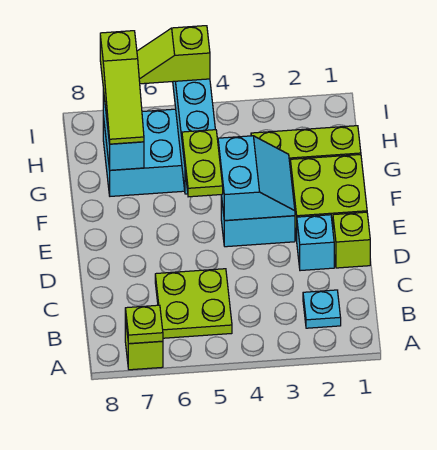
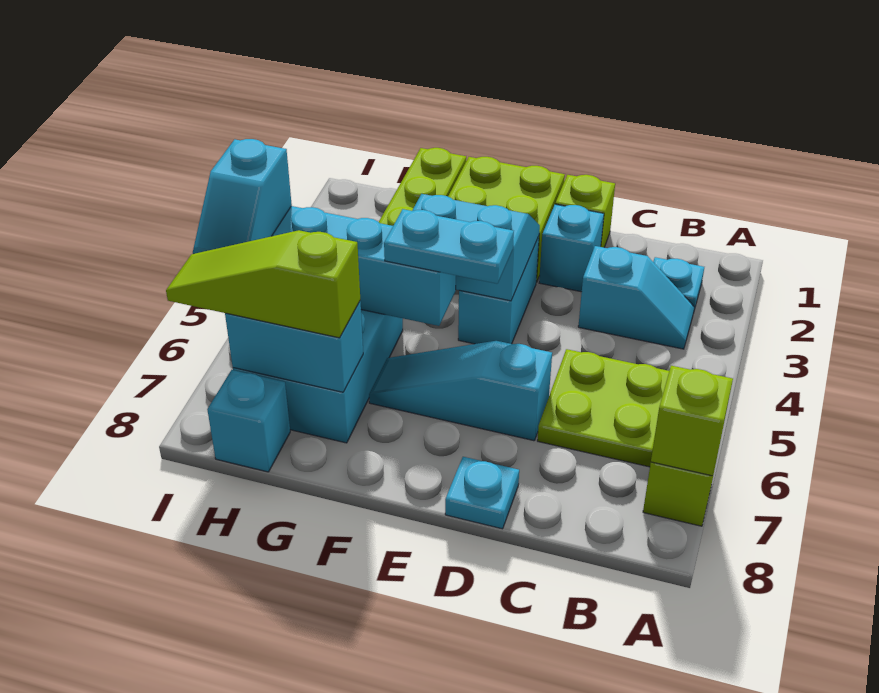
lime plate A7 level 2 -> lime brick A7 level 2
none -> cyan slope B3:C3 level 1 top C
none -> cyan slope D6:F6 level 1 top D
none -> cyan plate D8 level 1
lime plate E5:F5 level 3 -> cyan plate E5:F5 level 3
lime slope G7:I7 level 3 top I -> lime slope G7:I7 level 3 top G
none -> cyan brick H8 level 1
lime slope I5:I6 level 3 top 5 -> cyan slope I5:I6 level 3 top 5

